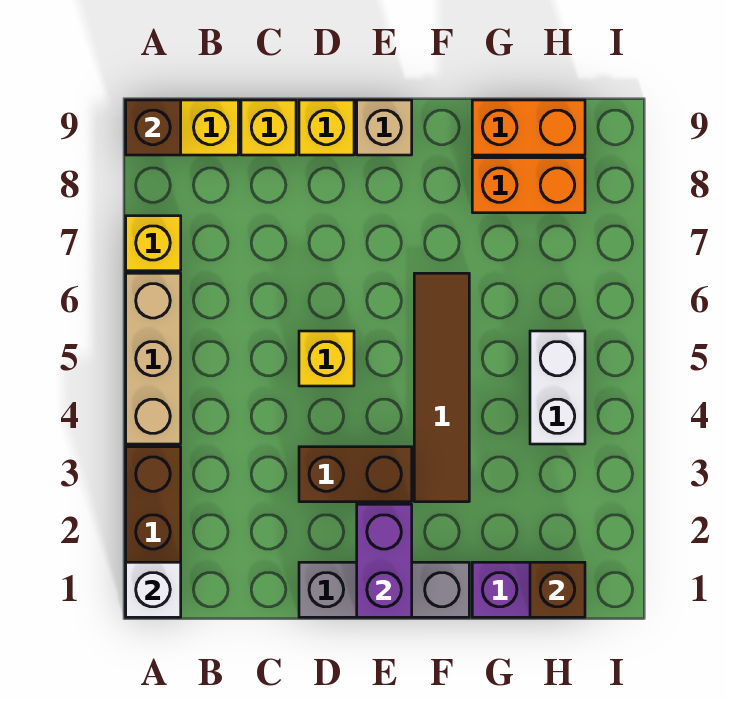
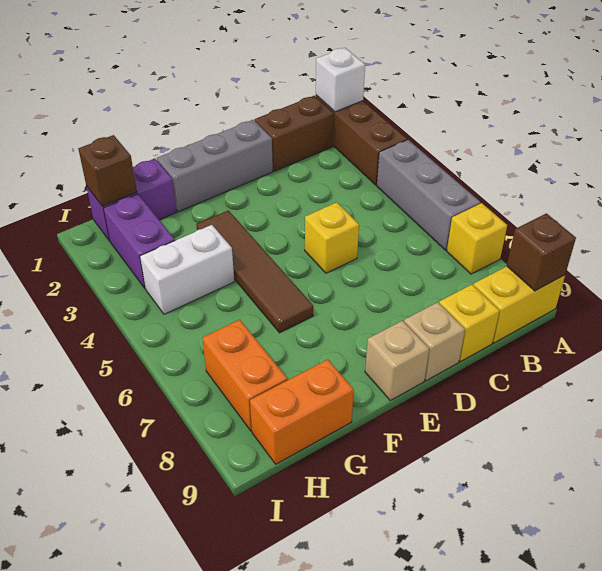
tan brick A4:A6 level 1 -> grey brick A4:A6 level 1
brown brick D3:E3 level 1 -> brown brick B1:C1 level 1
yellow brick D9 level 1 -> tan brick D9 level 1
purple brick E1:E2 level 2 -> purple brick H2:H3 level 1
orange brick G8:H8 level 1 -> orange brick H7:H8 level 1
white brick H4:H5 level 1 -> white brick G4:H4 level 1

